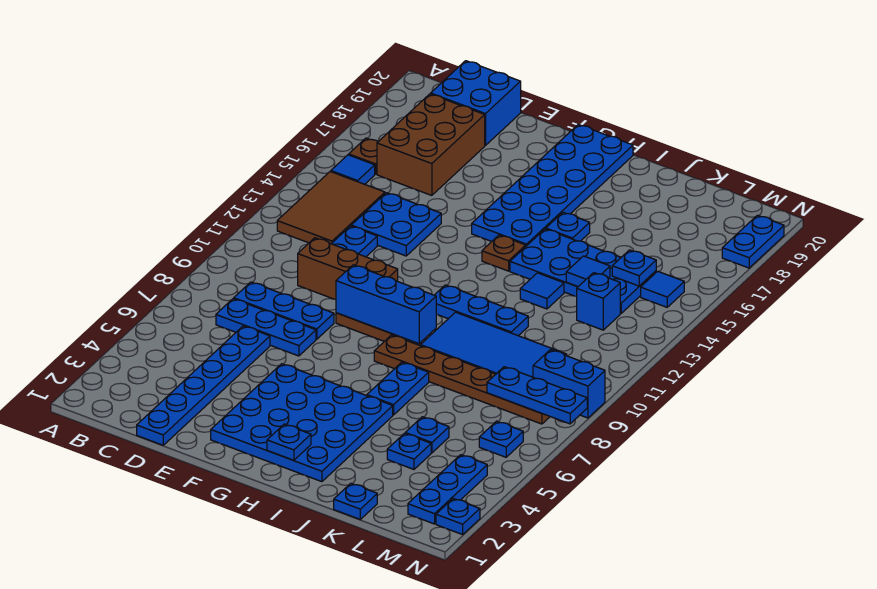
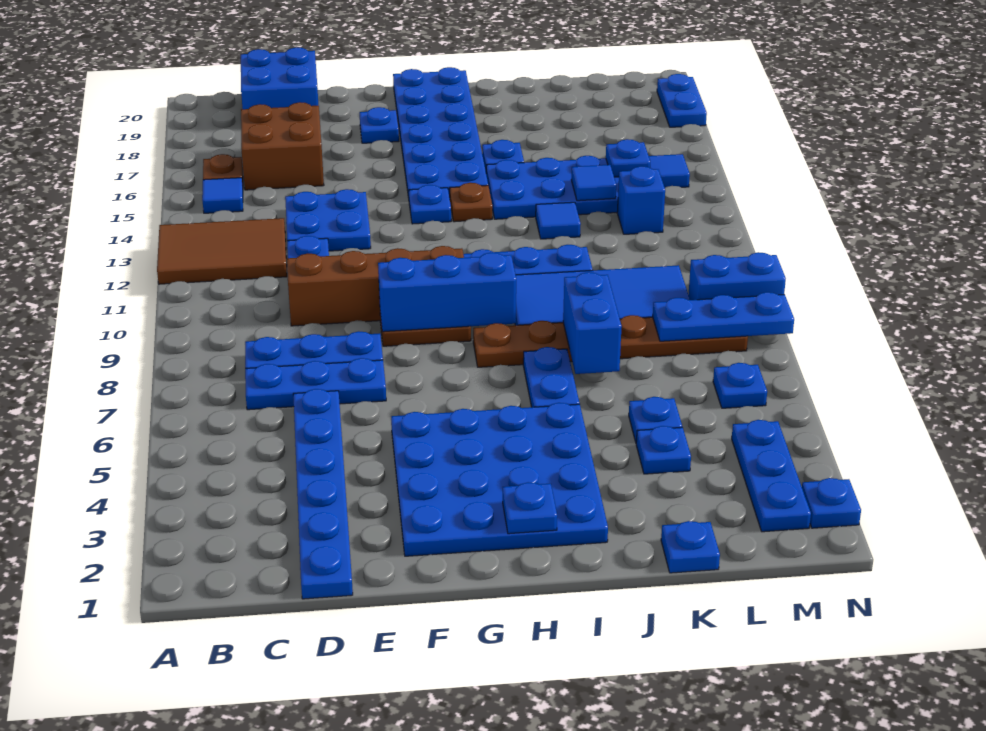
brown tile B12:C14 level 1 -> brown tile A12:C13 level 1
brown brick C16:D18 level 1 -> brown brick C16:D17 level 1
brown brick D10:F10 level 1 -> brown brick D10:G10 level 1
none -> blue plate F18 level 1
none -> blue plate G14 level 1
none -> blue brick J7:J8 level 2

